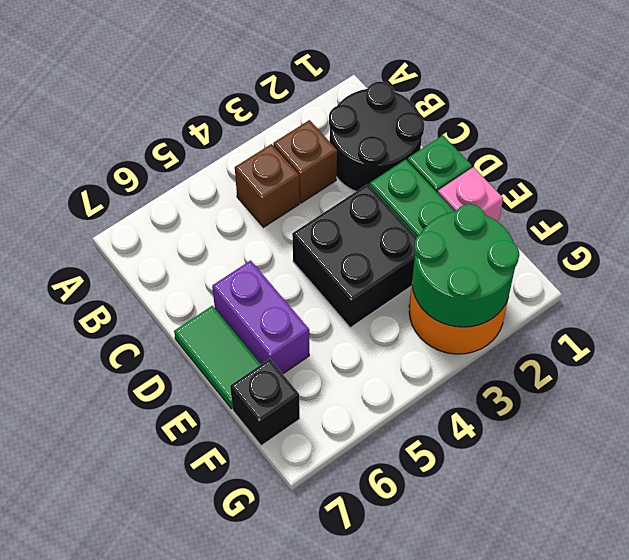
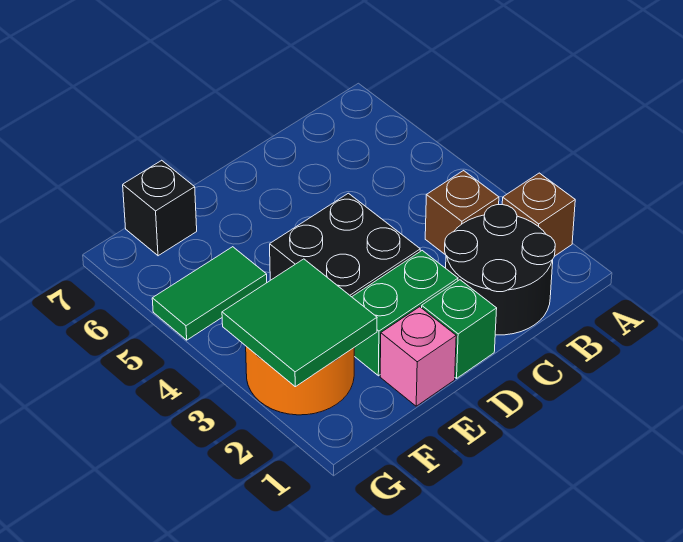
brown brick B4 level 1 -> brown brick A2 level 1
purple brick D6:E6 level 1 -> none
green tile D7:E7 level 1 -> green tile F5:G5 level 1
green round brick F2:G3 level 2 -> green tile F2:G3 level 2

